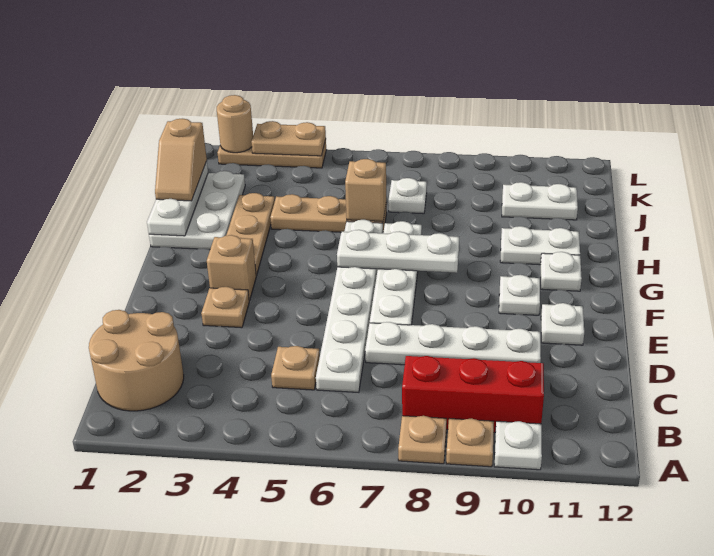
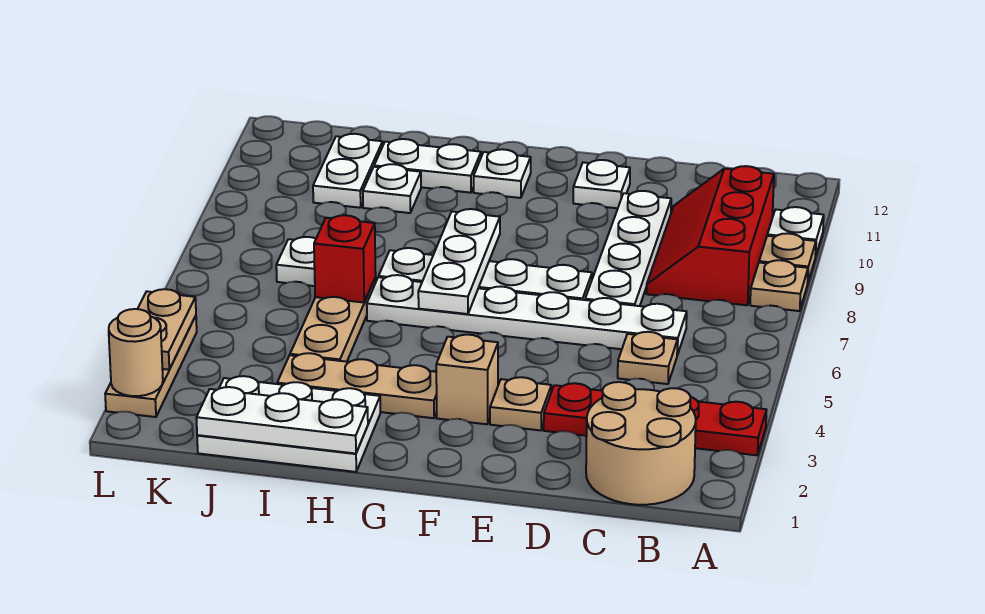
none -> red plate A3:D3 level 1
white plate F10 level 1 -> white plate I10 level 1
white plate H10:H11 level 1 -> white plate H11:I11 level 1
tan slope I1:J1 level 3 top J -> none
tan brick I6 level 2 -> red brick I6 level 2

